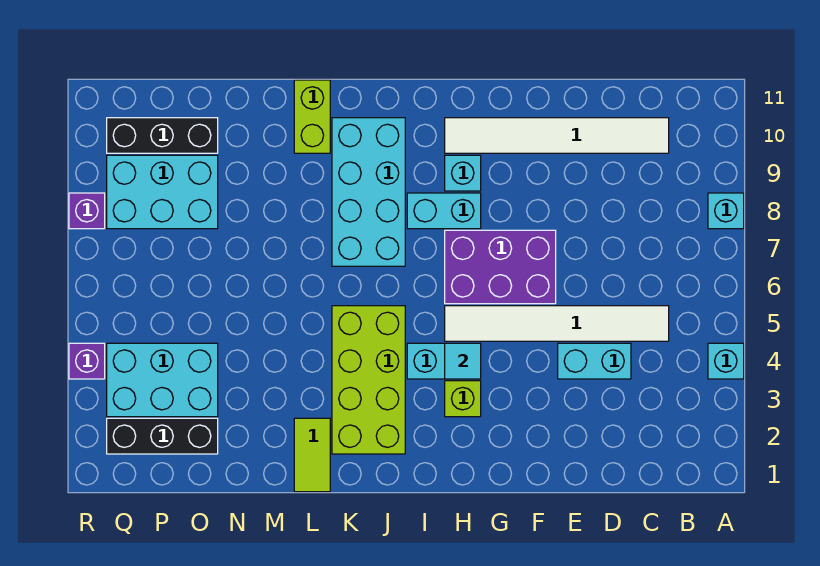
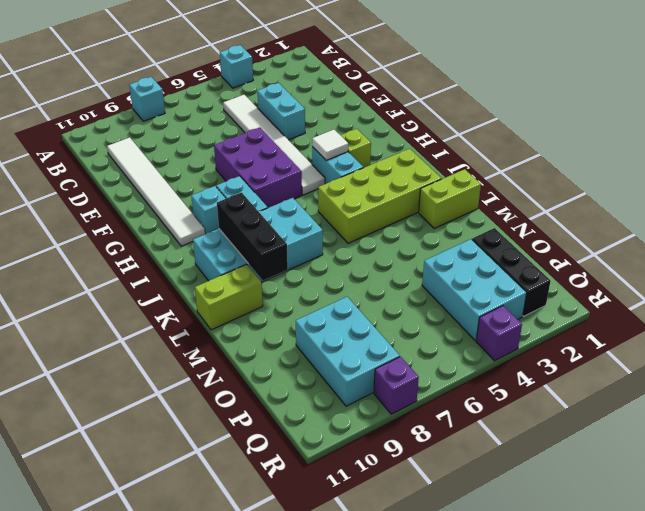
cyan tile H4 level 2 -> white tile H4 level 2
lime tile L1:L2 level 1 -> lime brick L1:L2 level 1
black brick O10:Q10 level 1 -> black brick J9:L9 level 2

